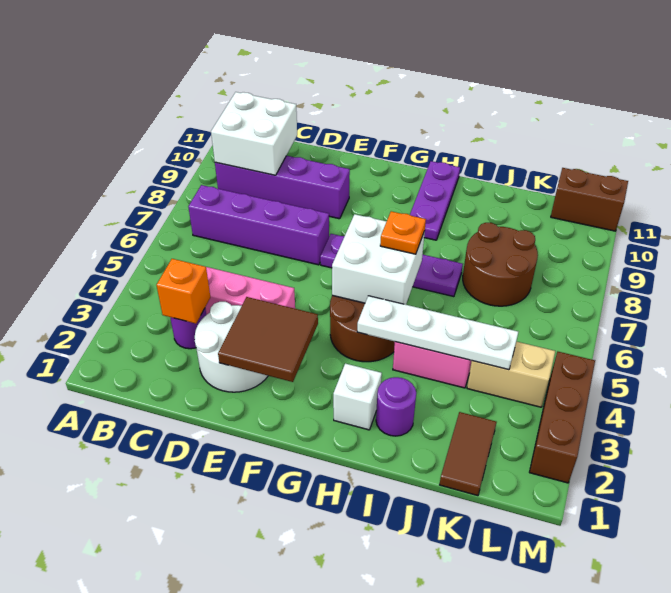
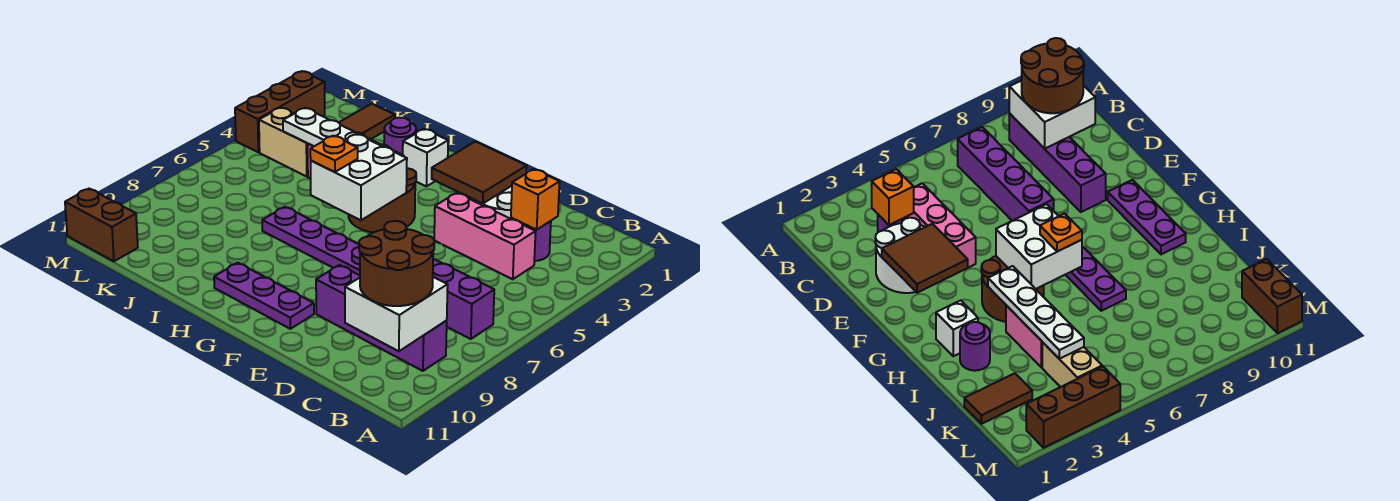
purple plate H9:H11 level 1 -> purple plate F10:H10 level 1
brown round brick J7:K8 level 1 -> brown round brick B9:C10 level 3

